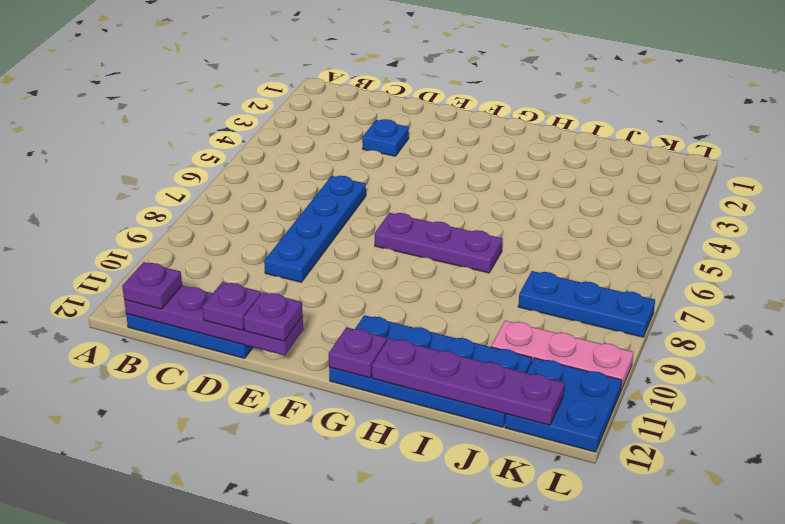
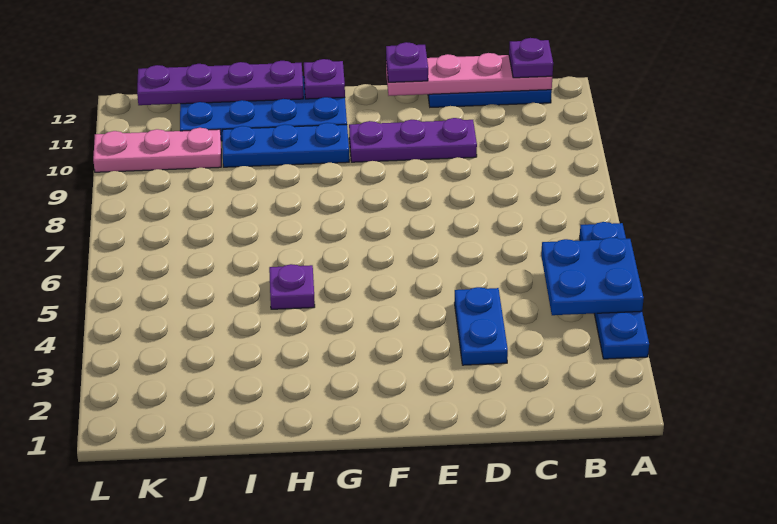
purple plate B12:E12 level 2 -> pink plate B12:E12 level 2
blue plate D3 level 1 -> blue plate D3:D4 level 1
blue plate D6:D9 level 1 -> blue plate A3:A6 level 1
purple plate D12 level 3 -> purple plate H5 level 1
purple plate F7:H7 level 1 -> purple plate D10:F10 level 1
blue plate J8:L8 level 1 -> blue plate G10:I10 level 1
blue plate K11:L12 level 1 -> blue plate A4:B5 level 2

